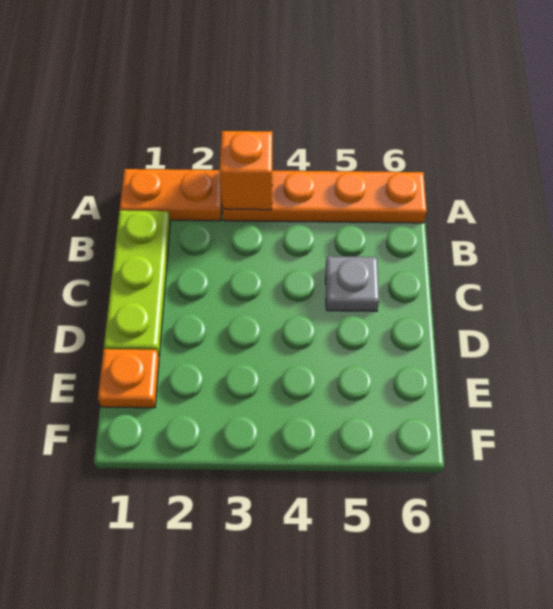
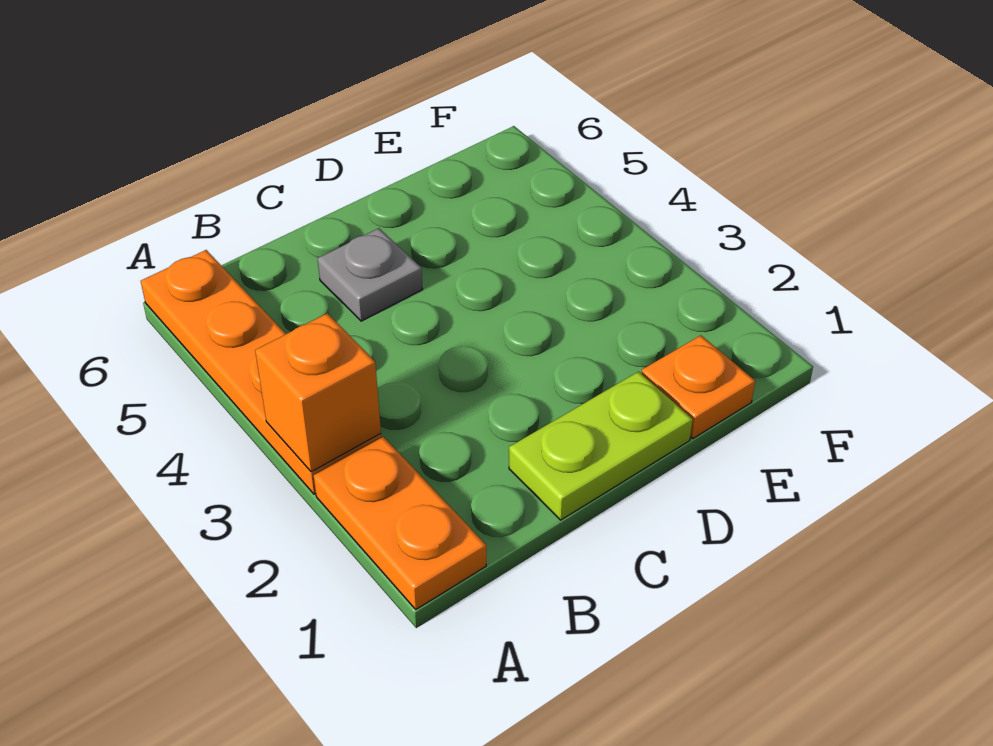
lime plate B1:D1 level 1 -> lime plate C1:D1 level 1

